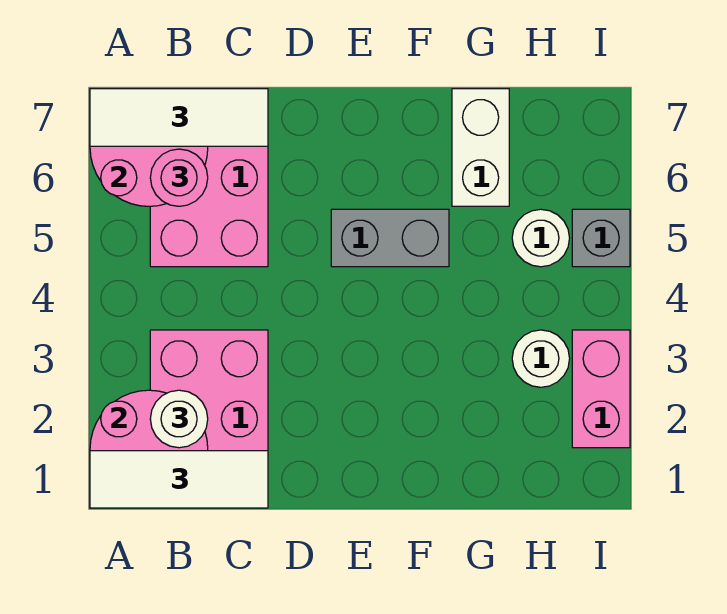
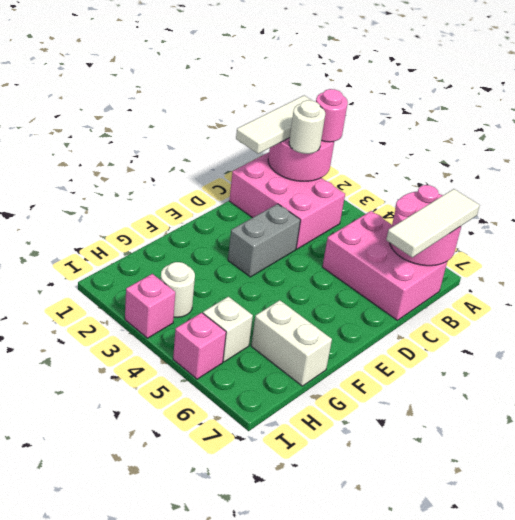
pink round brick B6 level 3 -> pink round brick A2 level 3
grey brick E5:F5 level 1 -> grey brick D3:E3 level 1
white round brick H5 level 1 -> white brick H5 level 1
pink brick I2:I3 level 1 -> pink brick I3 level 1
grey brick I5 level 1 -> pink brick I5 level 1

